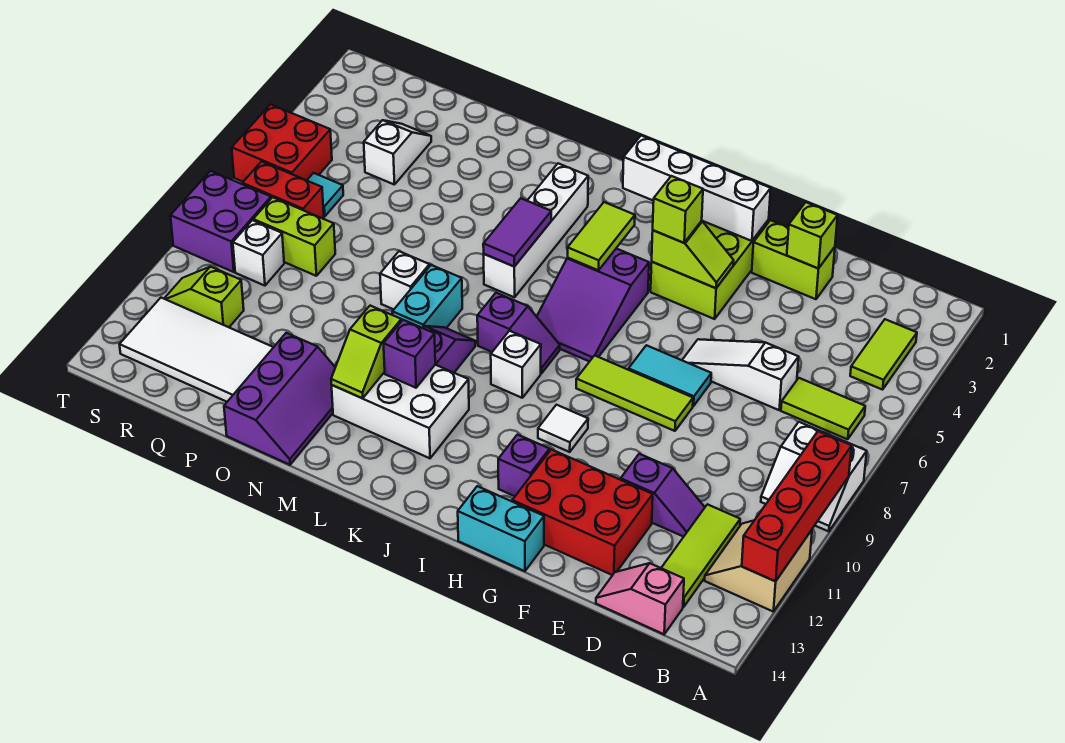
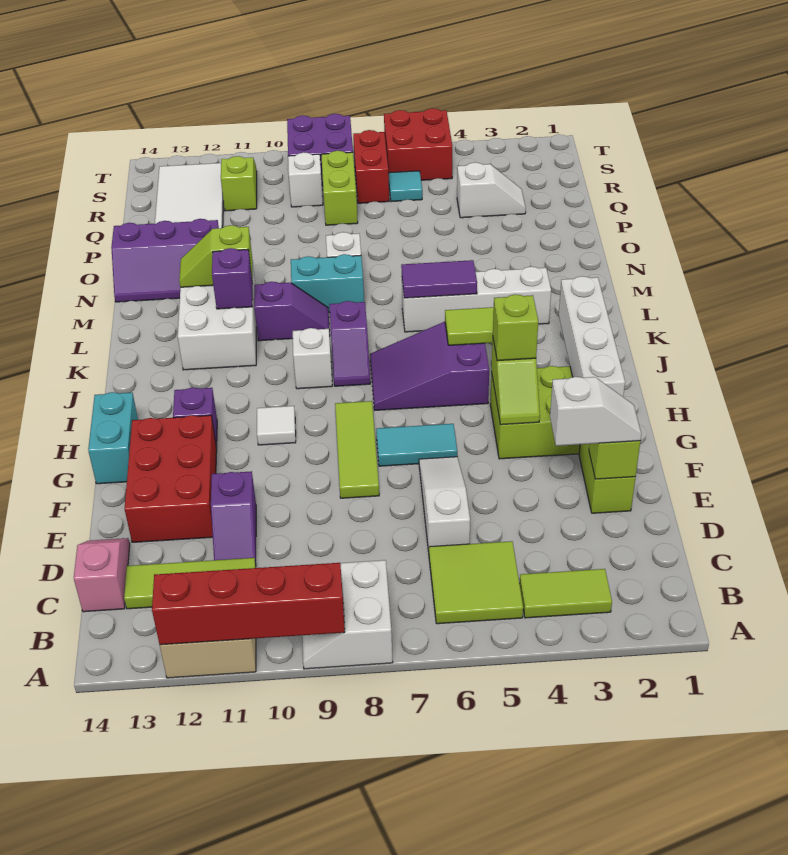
lime tile B6:C6 level 1 -> lime tile B5:C6 level 1
none -> white slope E2:E3 level 3 top 3
cyan tile F7:G7 level 1 -> cyan tile G6:G7 level 1

